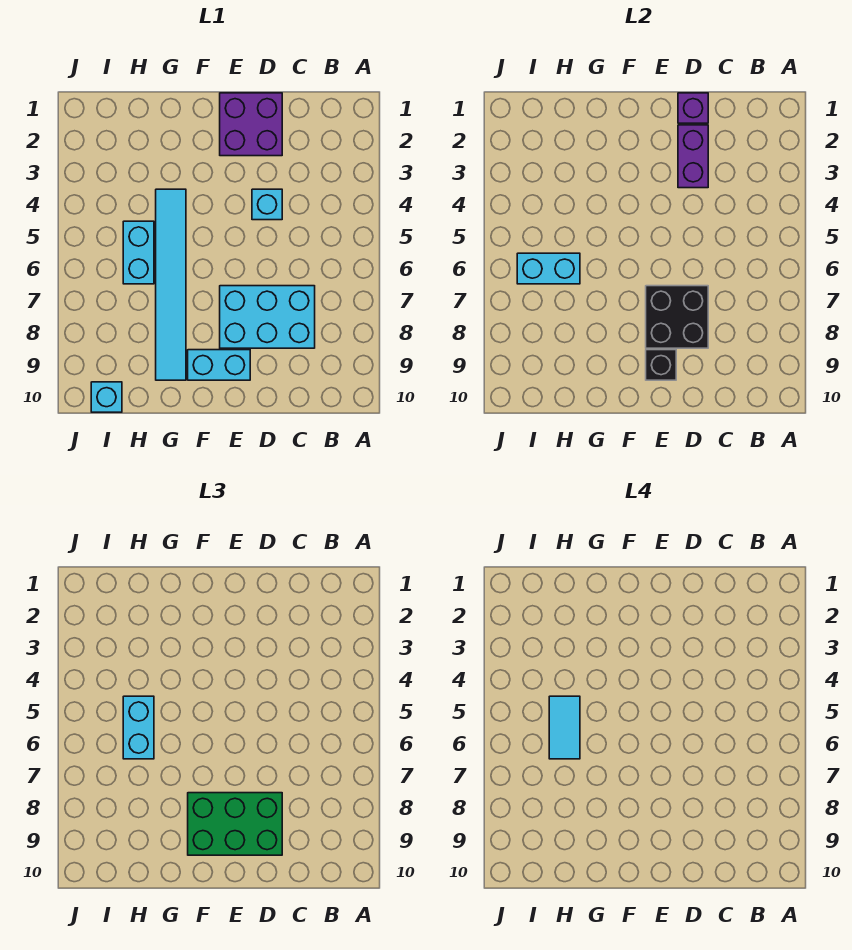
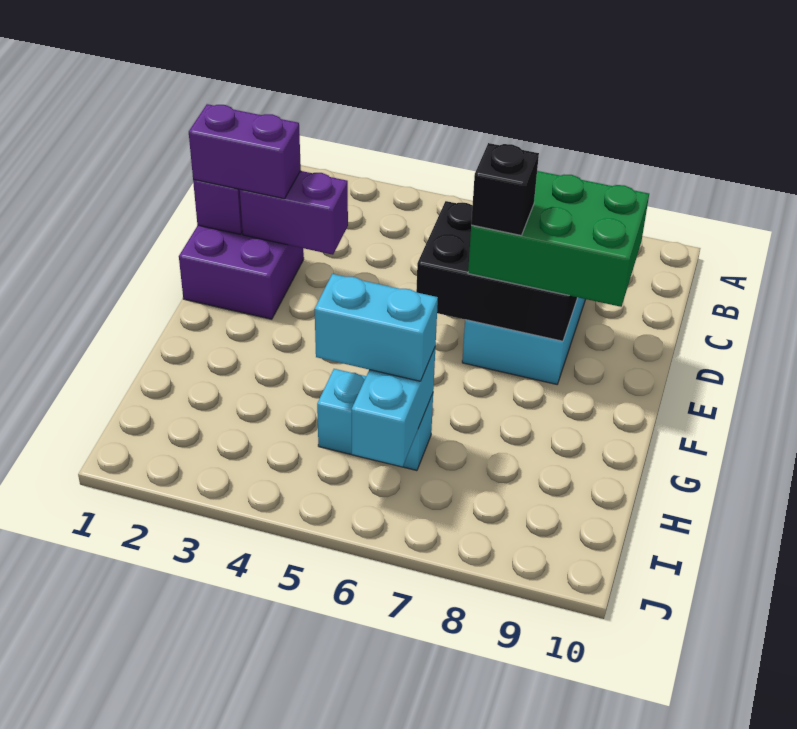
none -> purple brick D1:D2 level 3
cyan brick D4 level 1 -> none
black brick D7:E8 level 2 -> black brick D6:E8 level 2
green brick D8:F9 level 3 -> green brick D7:E9 level 3
cyan brick E9:F9 level 1 -> none
black brick E9 level 2 -> black brick E7 level 4
cyan tile G4:G9 level 1 -> none
cyan tile H5:H6 level 4 -> none
cyan brick I10 level 1 -> none

